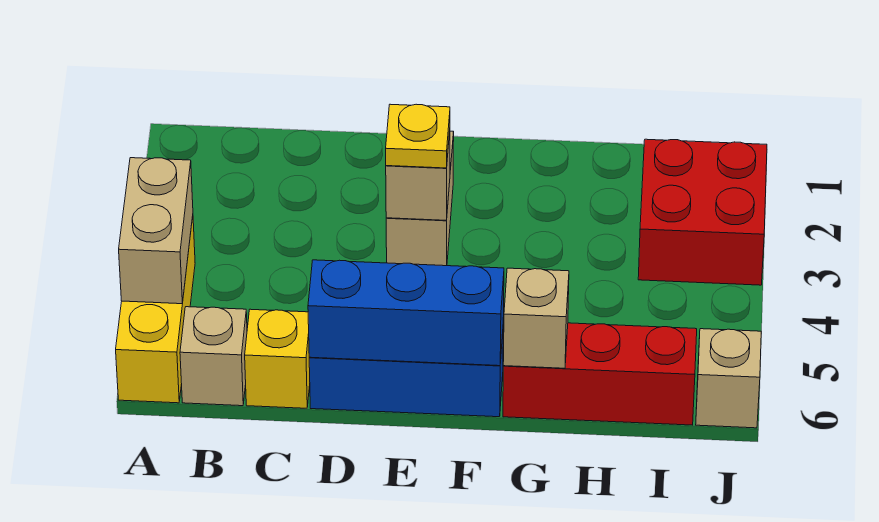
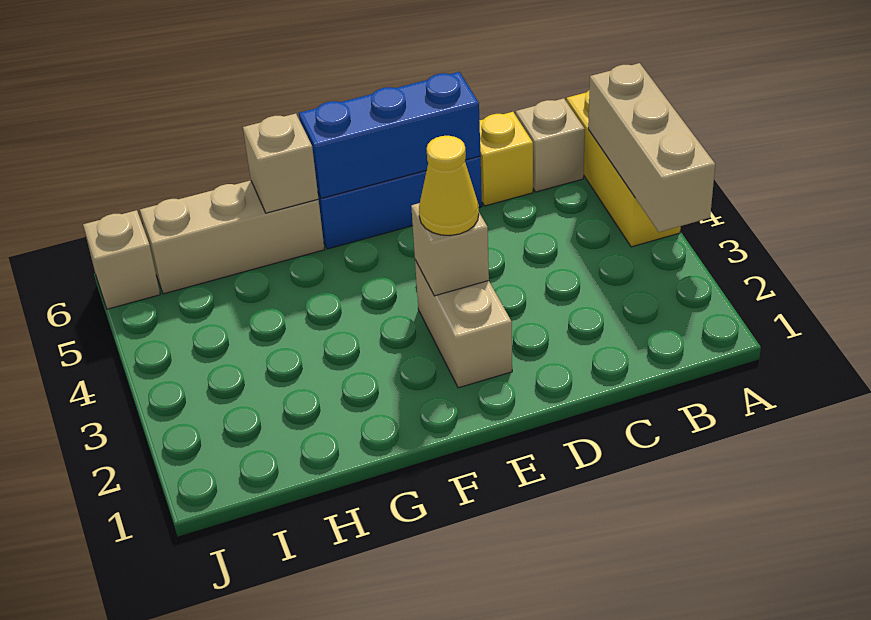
tan brick A4:A5 level 2 -> tan brick A3:A5 level 2
yellow plate E3 level 3 -> yellow cone E3 level 3
red brick G6:I6 level 1 -> tan brick G6:I6 level 1
red brick I2:J3 level 1 -> none

